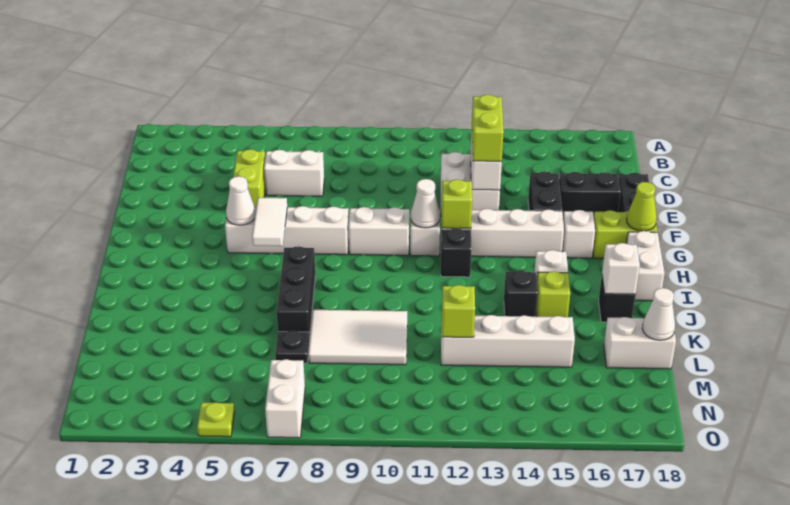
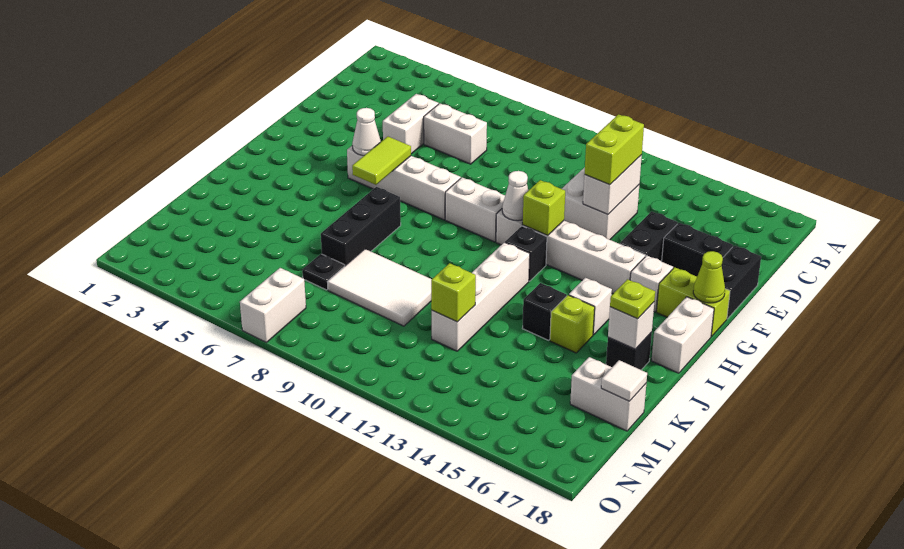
lime brick D5:E5 level 1 -> white brick D5:E5 level 1
white tile G6:H6 level 2 -> lime tile G6:H6 level 2
white brick L12:L15 level 1 -> white brick I12:L12 level 1
white cone L18 level 2 -> white tile L18 level 2
lime plate O5 level 1 -> lime plate J17 level 3

